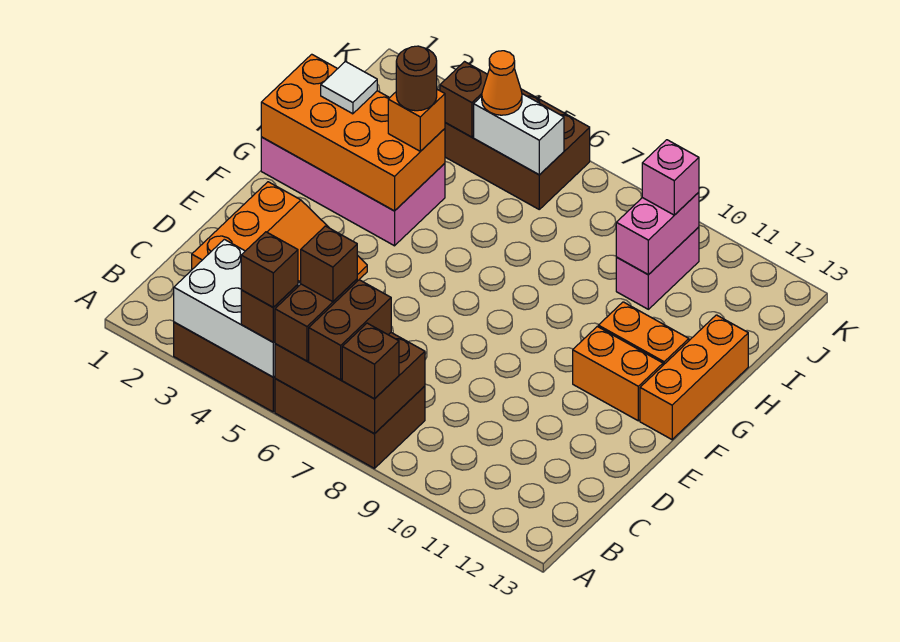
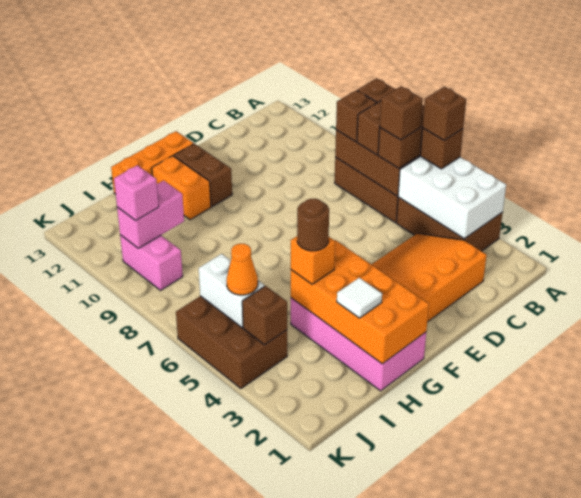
none -> brown brick B8 level 3
orange brick F11:F12 level 1 -> brown brick F11:F12 level 1
pink brick I10:J10 level 1 -> pink brick J9:J10 level 1

